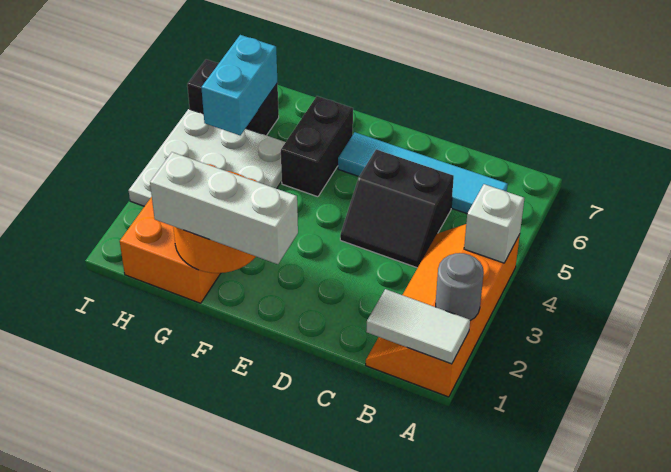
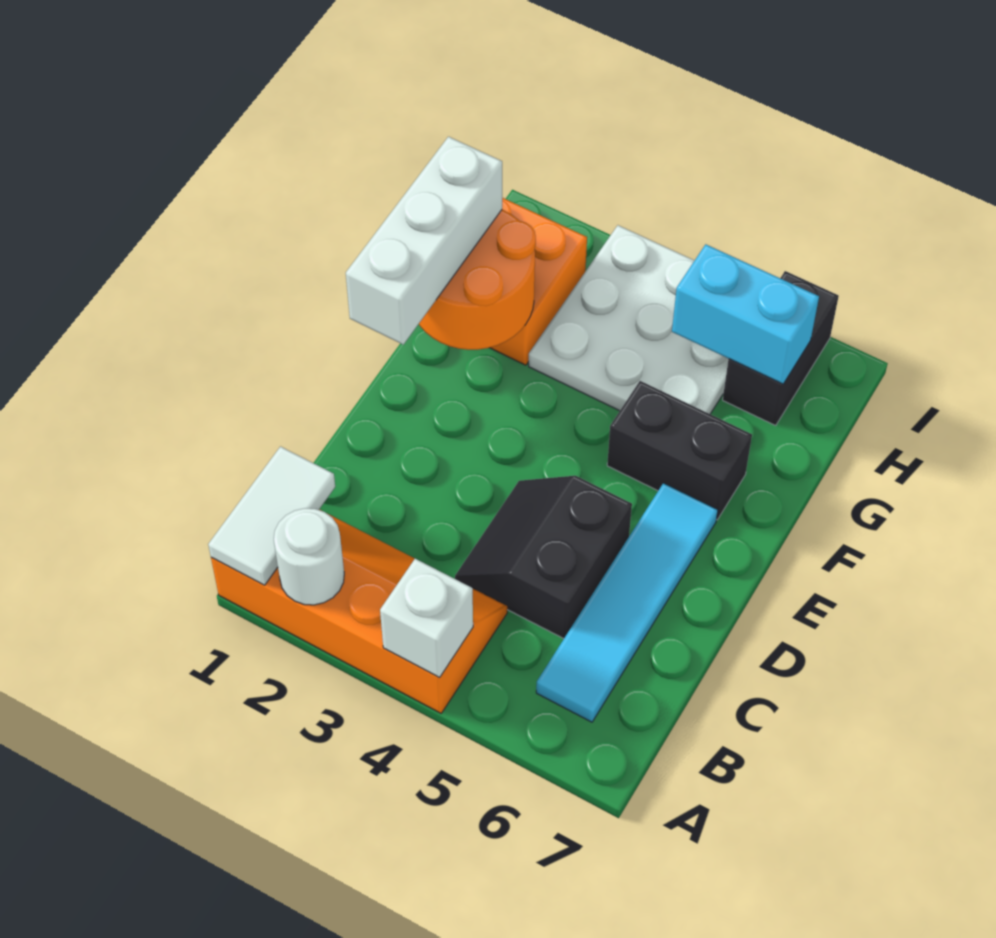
grey round brick A2 level 2 -> white round brick A2 level 2

